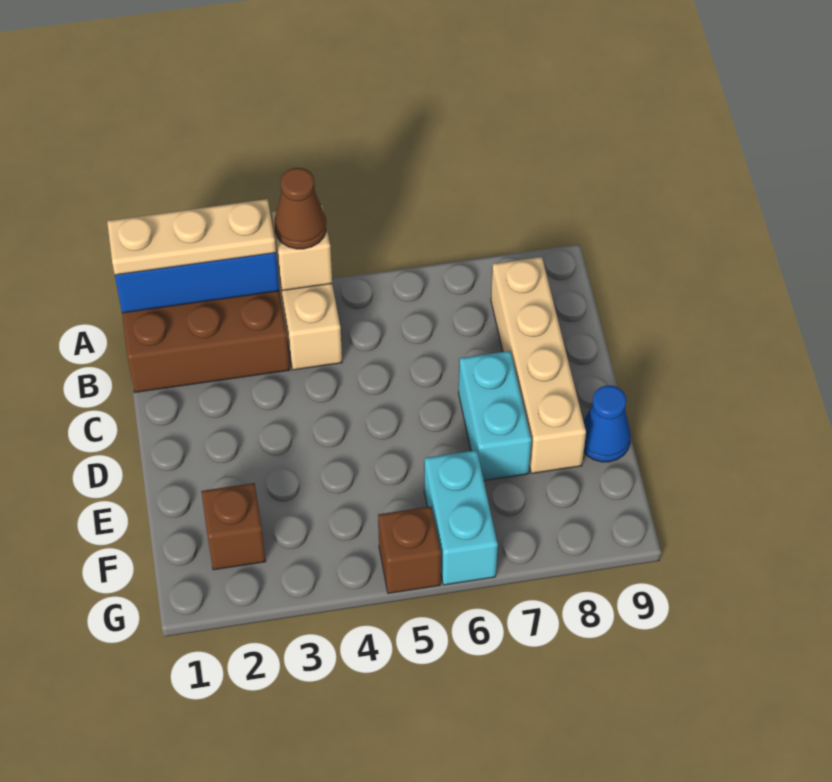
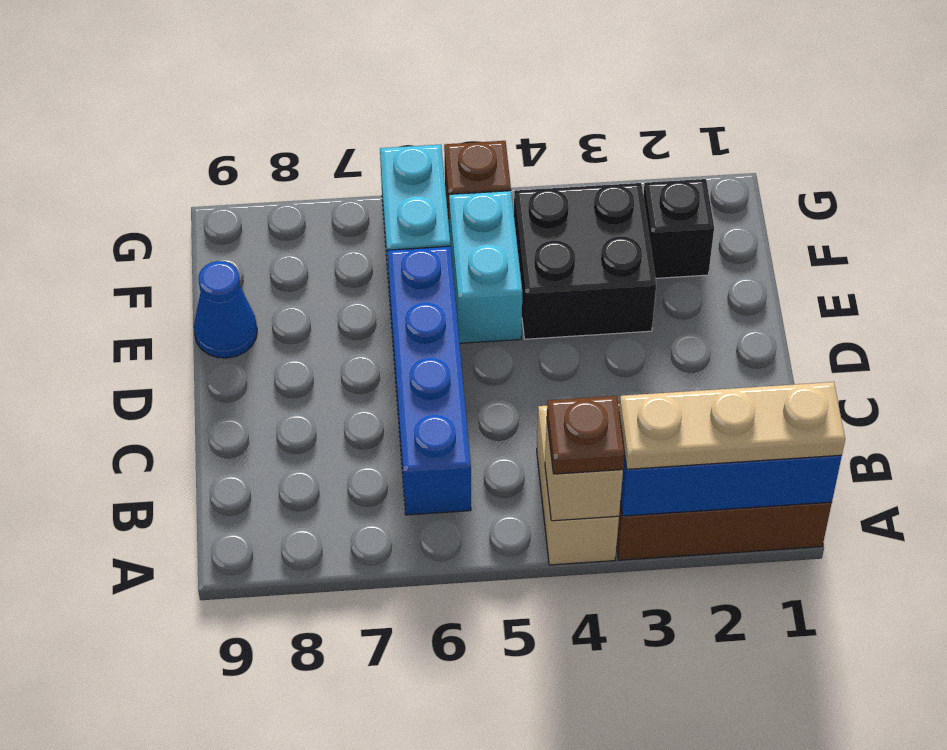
brown cone A4 level 3 -> brown plate A4 level 3
none -> blue brick B6:E6 level 1
tan brick B8:E8 level 1 -> none
cyan brick D7:E7 level 1 -> cyan brick E5:F5 level 1
none -> black brick E3:F4 level 1
brown brick F2 level 1 -> black brick F2 level 1

